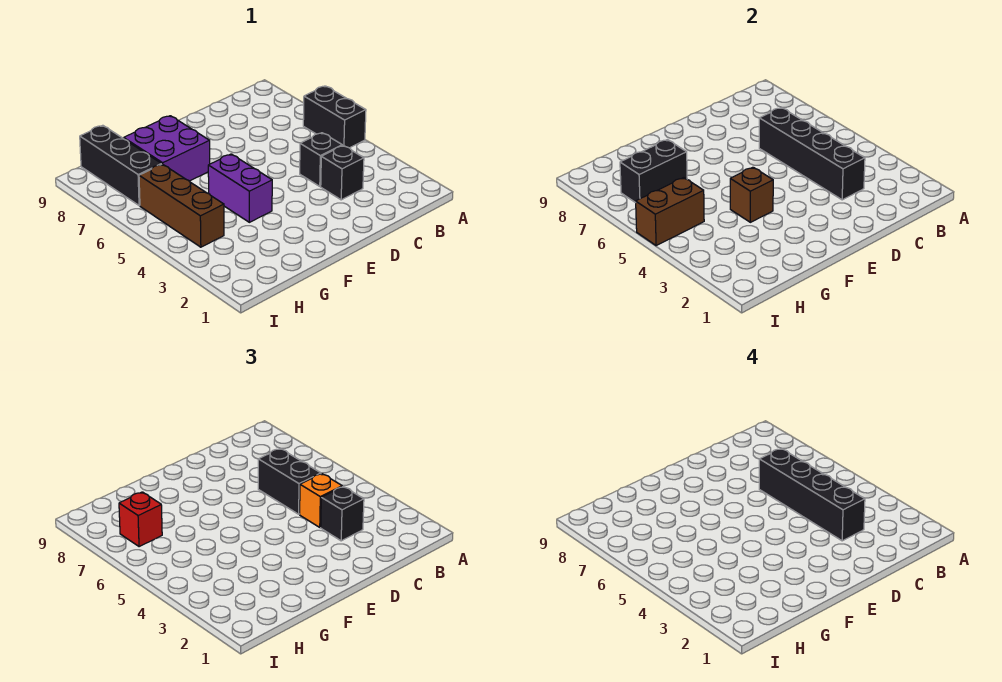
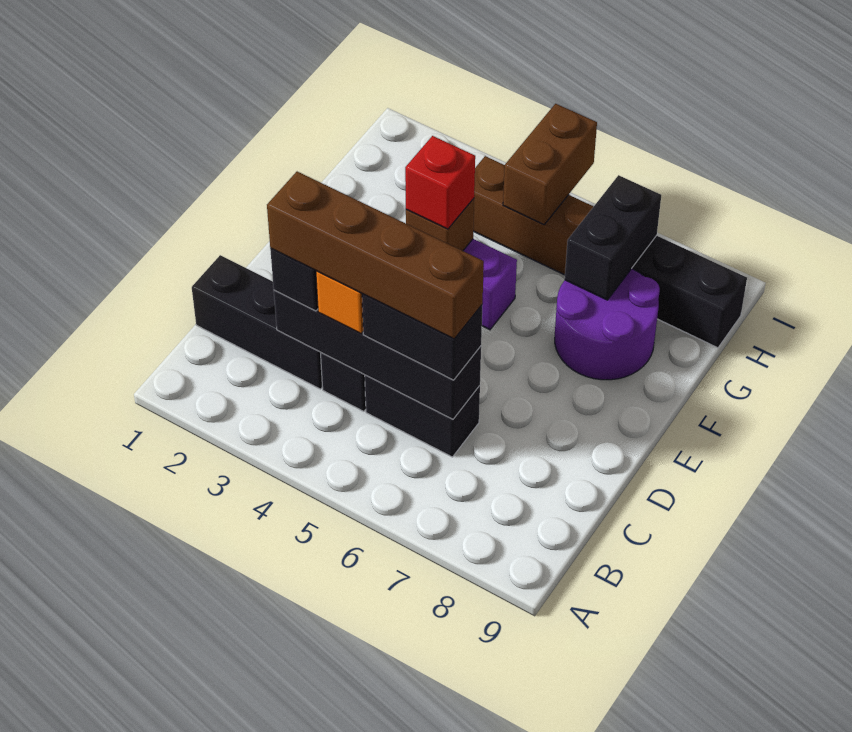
black brick A5:A6 level 1 -> black brick C5:C6 level 1
black brick C3 level 1 -> black brick C1:C3 level 1
black brick C3:C6 level 4 -> brown brick C3:C6 level 4
purple brick F7:G8 level 1 -> purple round brick F7:G8 level 1
red brick H7 level 3 -> red brick F4 level 3

